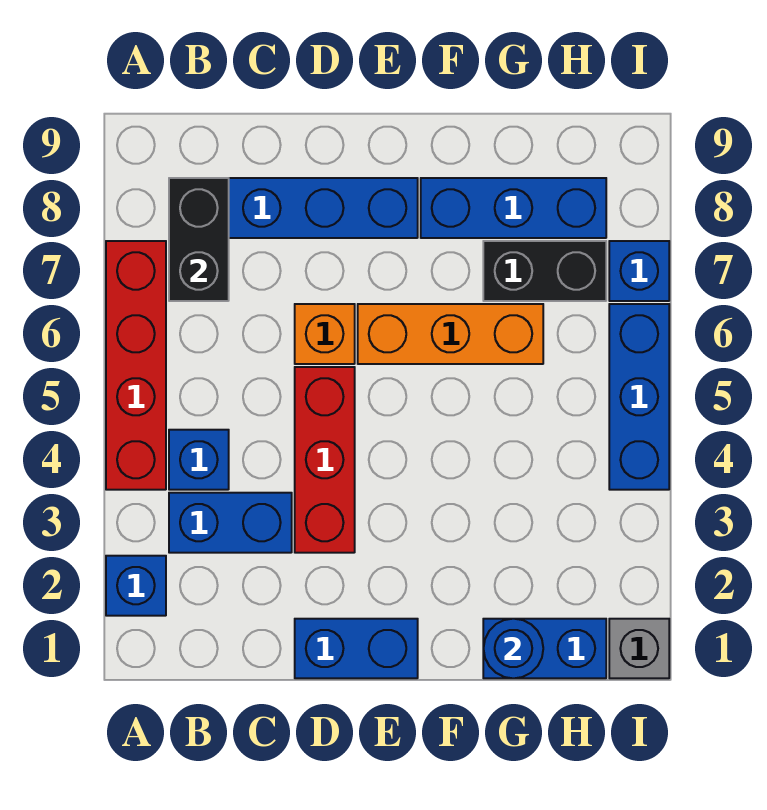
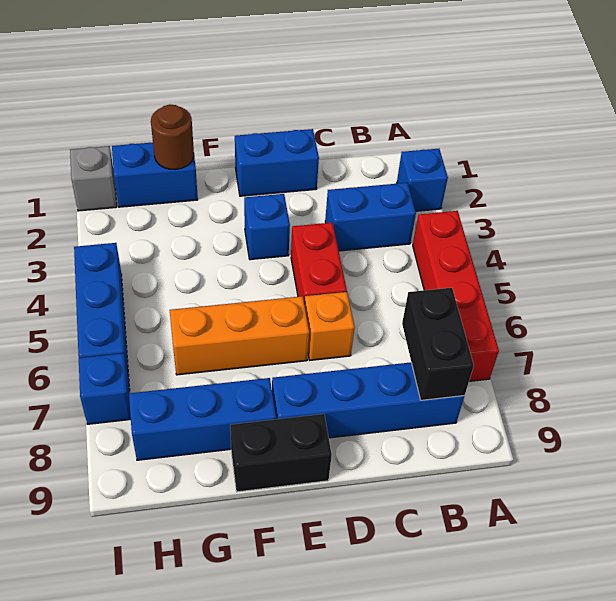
blue brick B4 level 1 -> blue brick E3 level 1
red brick D3:D5 level 1 -> red brick D4:D5 level 1
blue round brick G1 level 2 -> brown round brick G1 level 2
black brick G7:H7 level 1 -> black brick E9:F9 level 1

